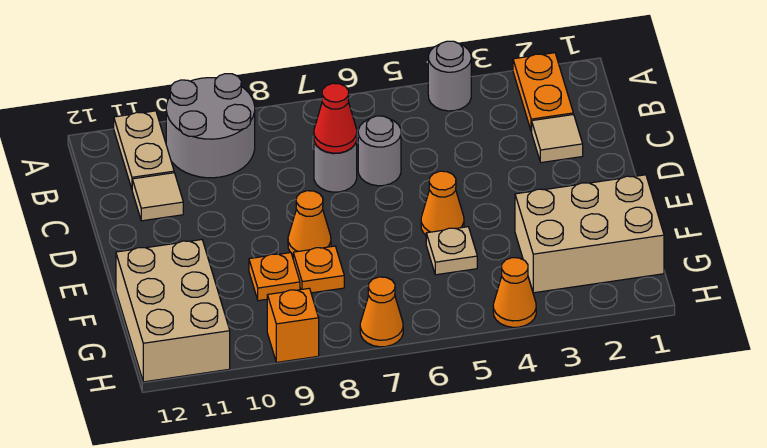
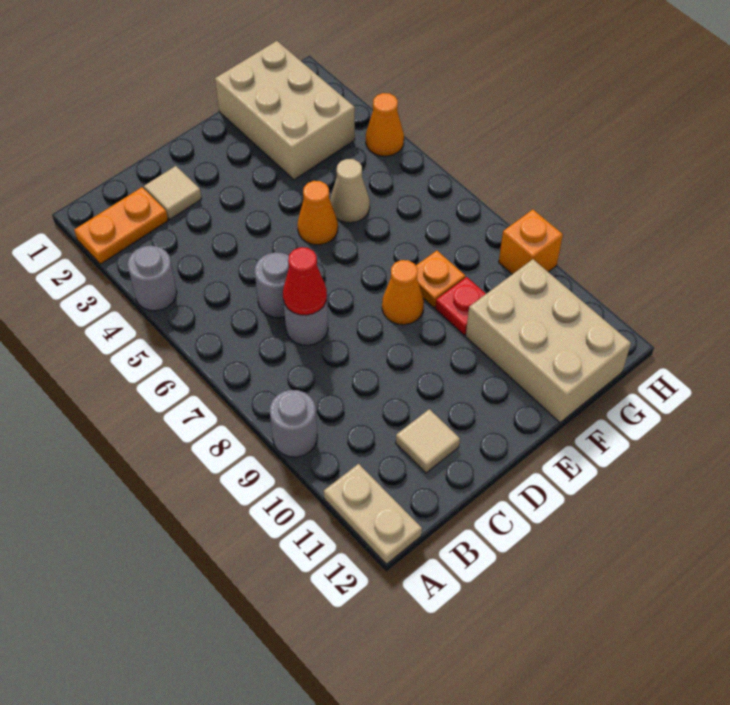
grey round brick A9:B10 level 1 -> grey round brick A9 level 1
tan plate A11:B11 level 1 -> tan plate A11:A12 level 1
tan plate F5 level 1 -> tan cone F5 level 1
orange plate F9 level 1 -> red plate F9 level 1
tan brick F11:H12 level 1 -> tan brick F10:G12 level 1
orange cone H7 level 1 -> none

